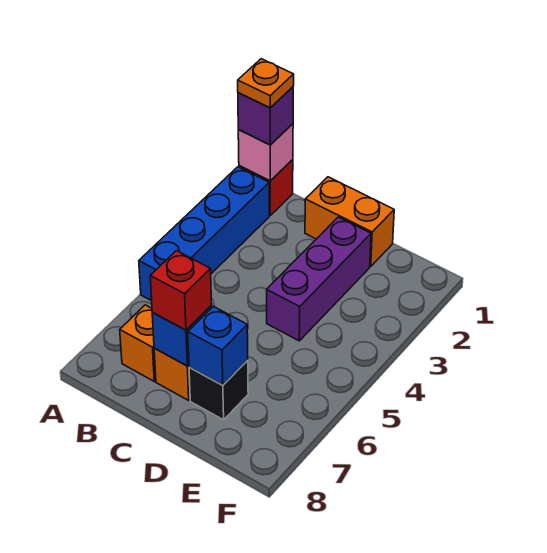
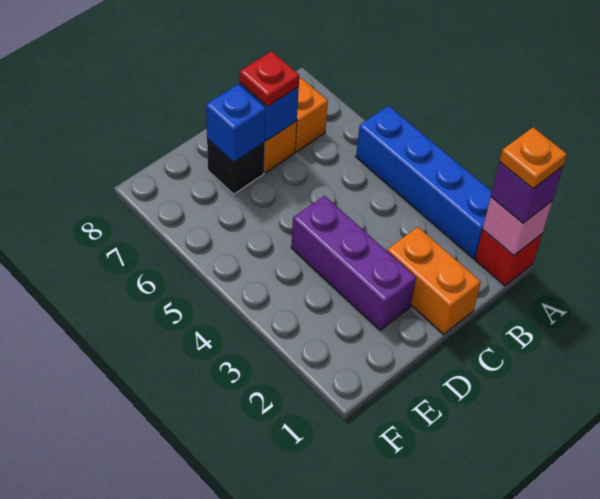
orange brick C1:D1 level 1 -> orange brick C1:C2 level 1
red brick C7 level 3 -> red plate C7 level 3

